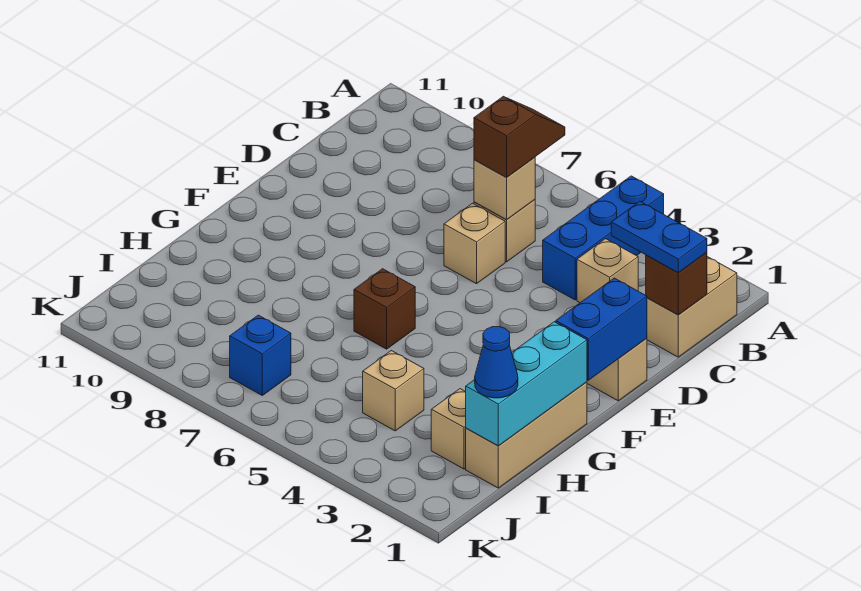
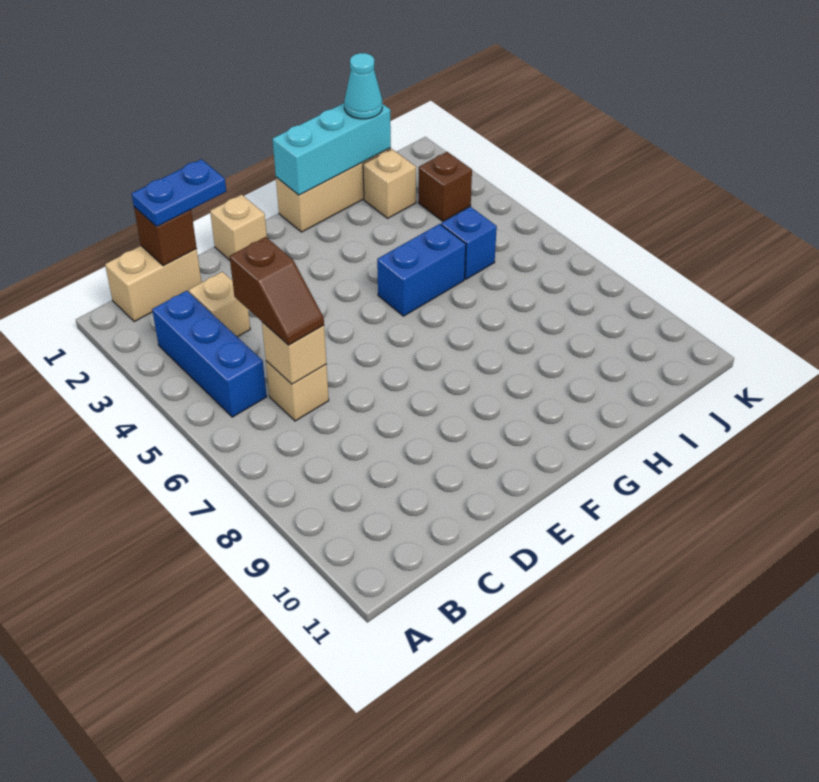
blue brick A4:C4 level 1 -> blue brick B3:B5 level 1
brown slope B6:C6 level 3 top C -> brown slope C5:C6 level 3 top 5
blue plate C1:C2 level 3 -> blue plate C1:D1 level 3
tan brick D6 level 1 -> none
blue brick E1:F1 level 2 -> blue brick G5:H5 level 1
brown brick G6 level 1 -> brown brick J3 level 1
blue cone I1 level 3 -> cyan cone I1 level 3
tan brick I4 level 1 -> none
blue brick J7 level 1 -> blue brick I5 level 1

